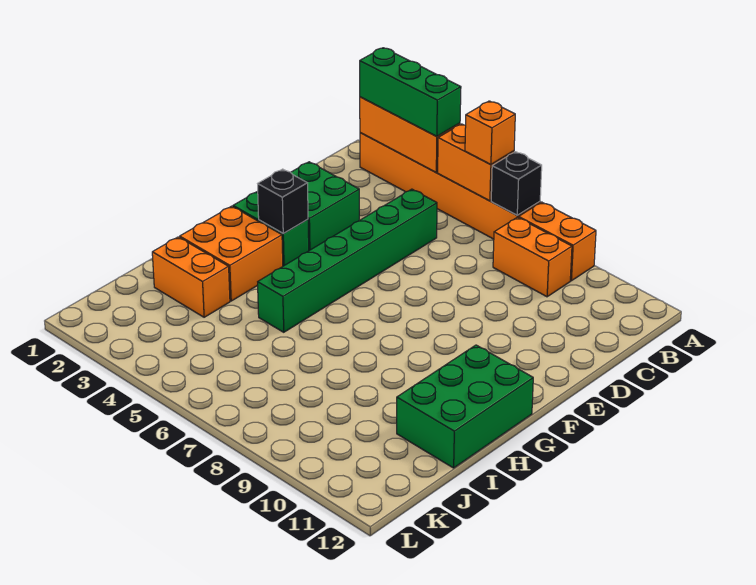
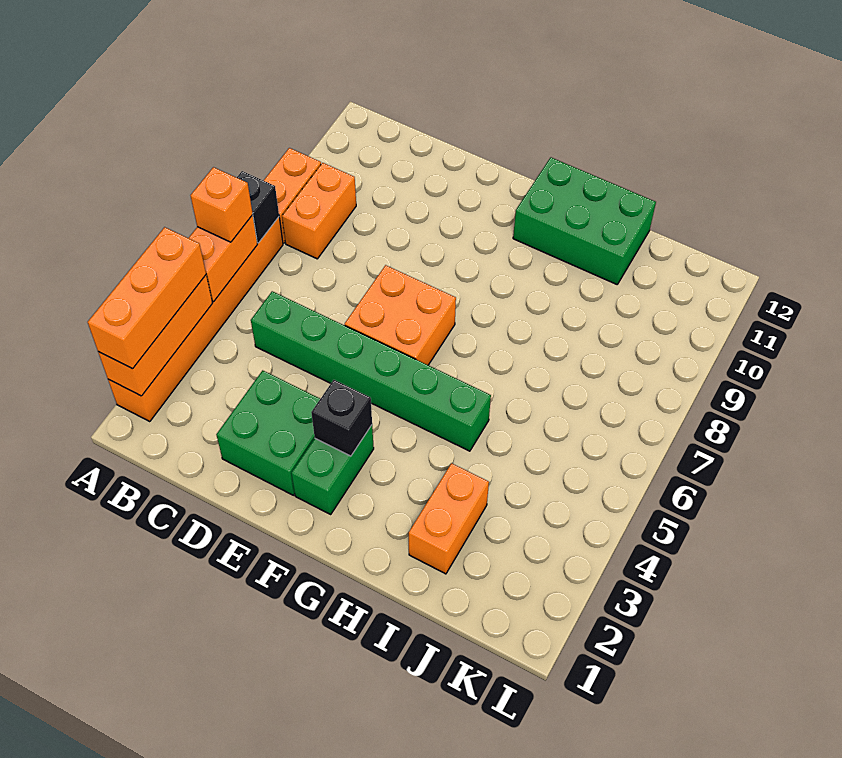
green brick A2:A4 level 3 -> orange brick A2:A4 level 3
orange brick G2:H3 level 1 -> orange brick E6:F7 level 1

